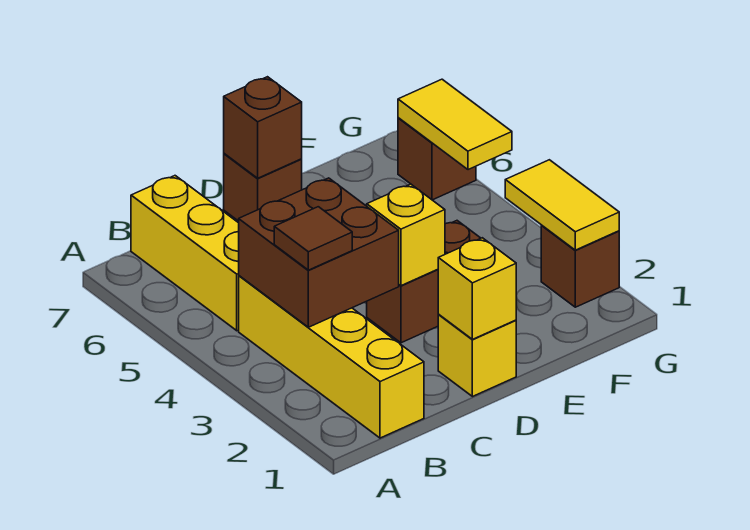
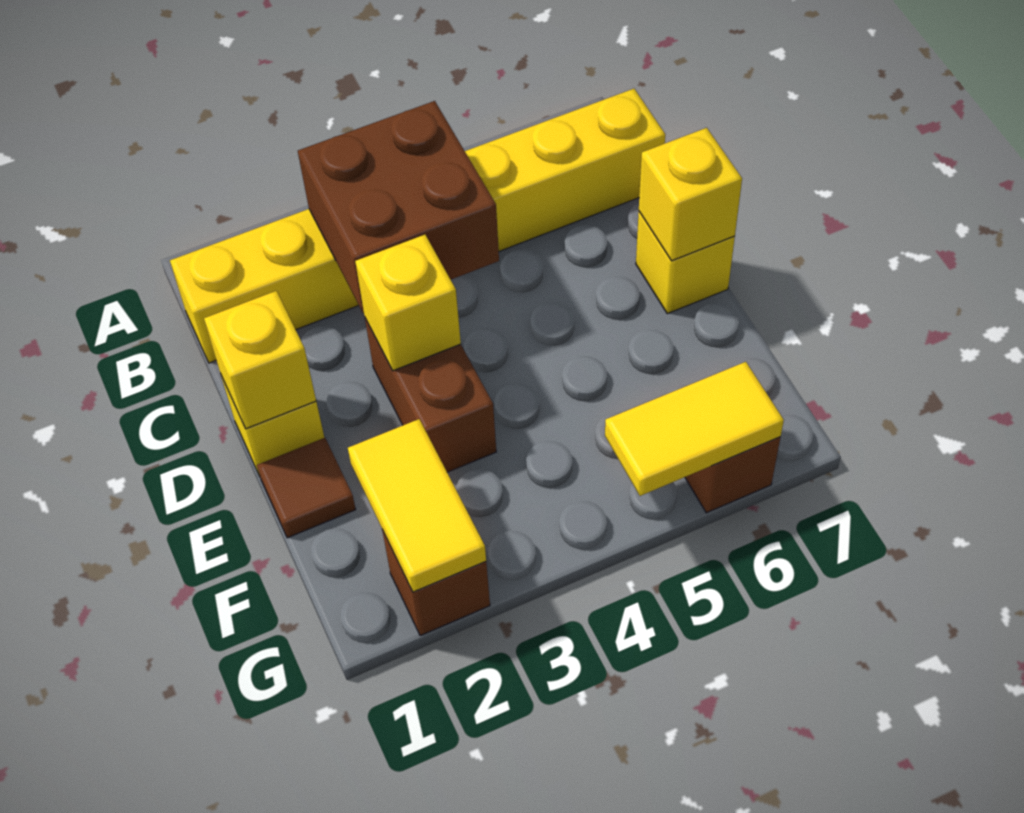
brown tile B3 level 3 -> brown tile E1 level 1
brown brick D7 level 1 -> yellow brick D7 level 1
brown brick D7 level 2 -> yellow brick D7 level 2
yellow tile G2:G3 level 2 -> yellow tile F2:G2 level 2

